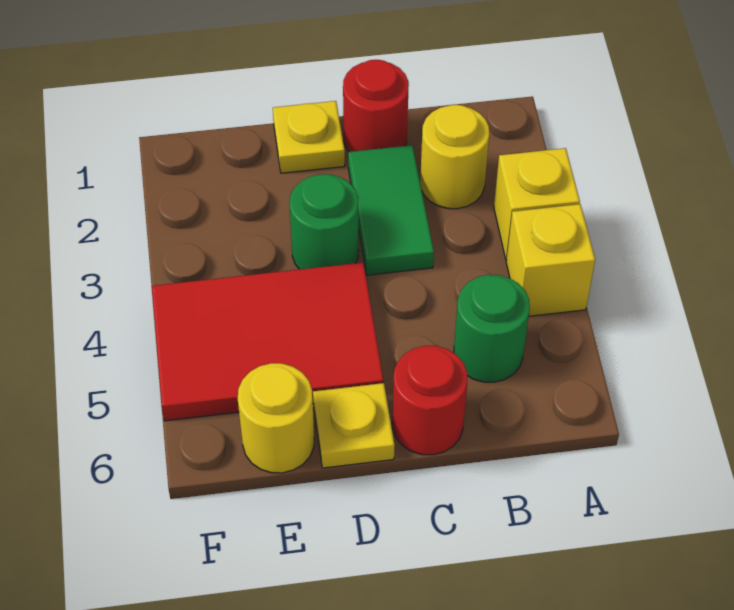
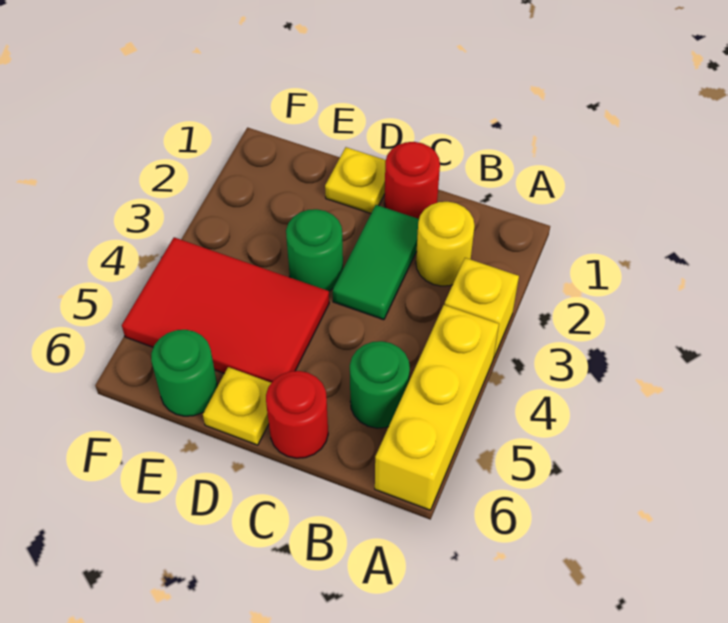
yellow brick A4 level 1 -> yellow brick A4:A6 level 1
yellow round brick E6 level 1 -> green round brick E6 level 1

